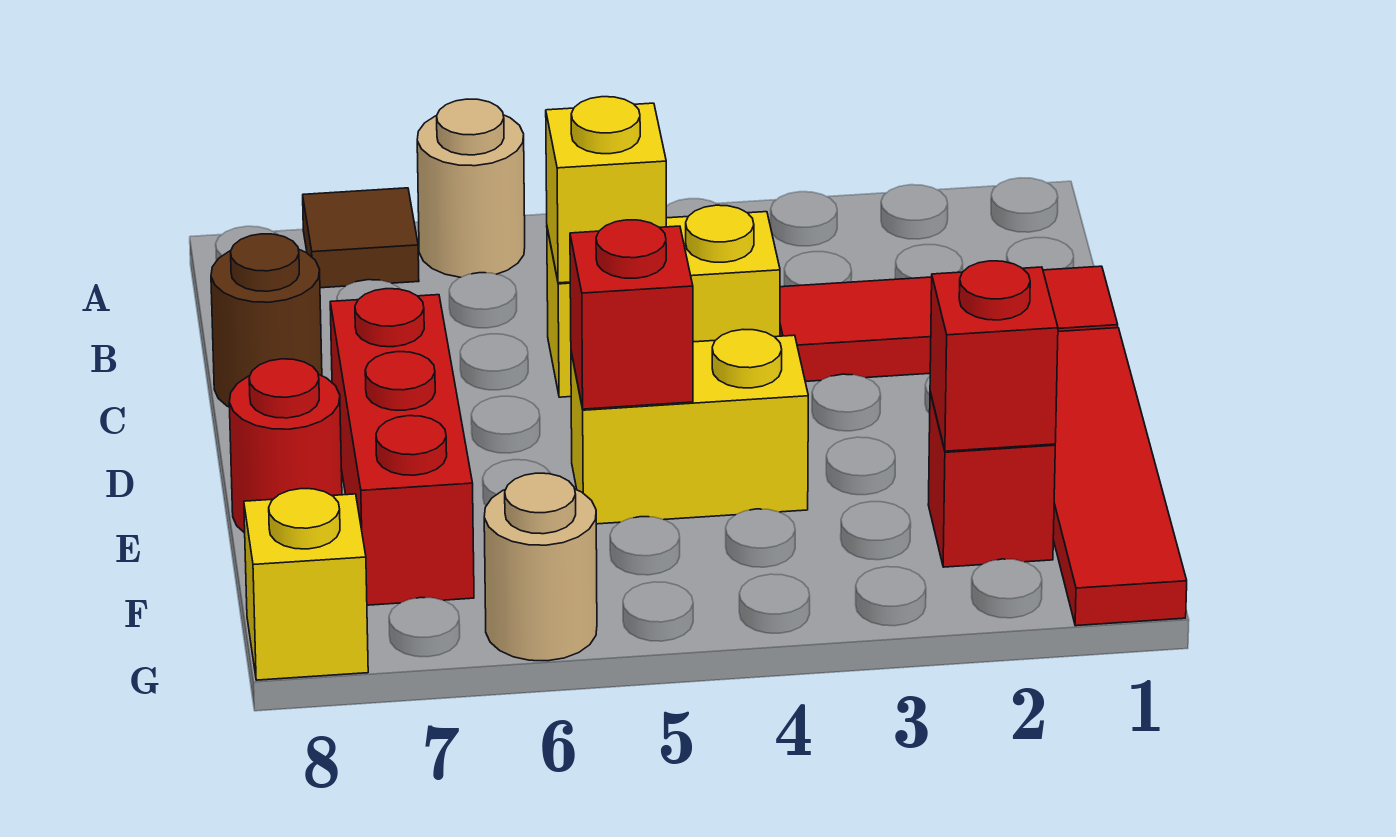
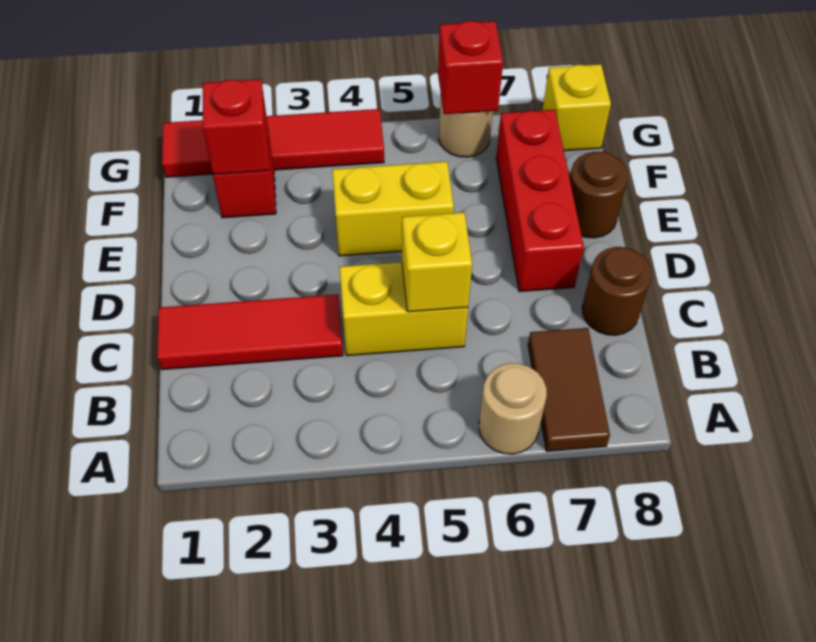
brown tile A7 level 1 -> brown tile A7:B7 level 1
red tile D1:G1 level 1 -> red tile G1:G4 level 1
red brick E5 level 2 -> red brick G6 level 2
red round brick E8 level 1 -> brown round brick E8 level 1

